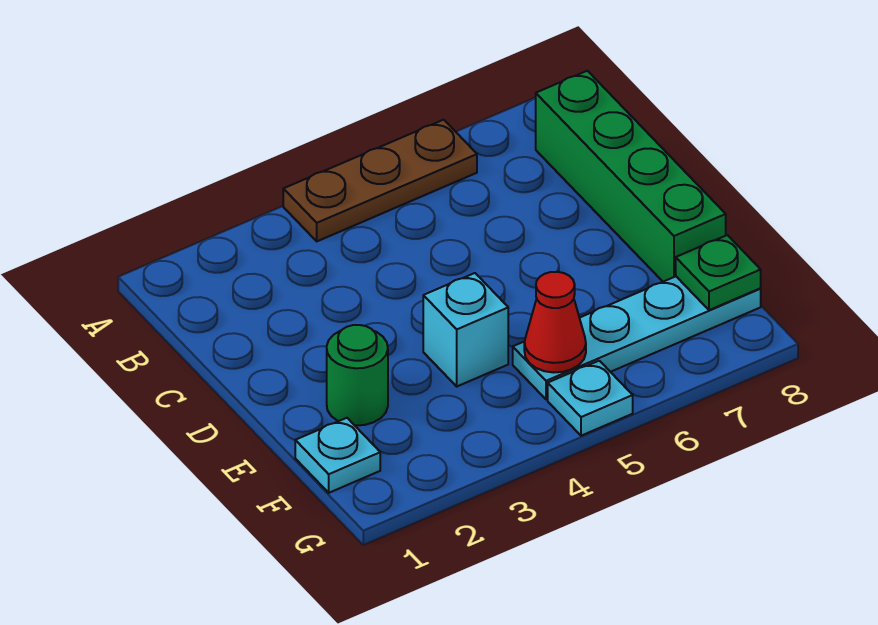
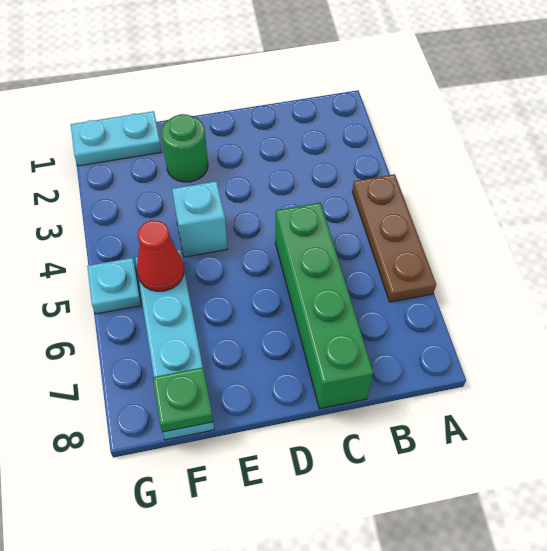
green brick B8:E8 level 1 -> green brick C5:C8 level 1
cyan plate F1 level 1 -> cyan plate F1:G1 level 1

